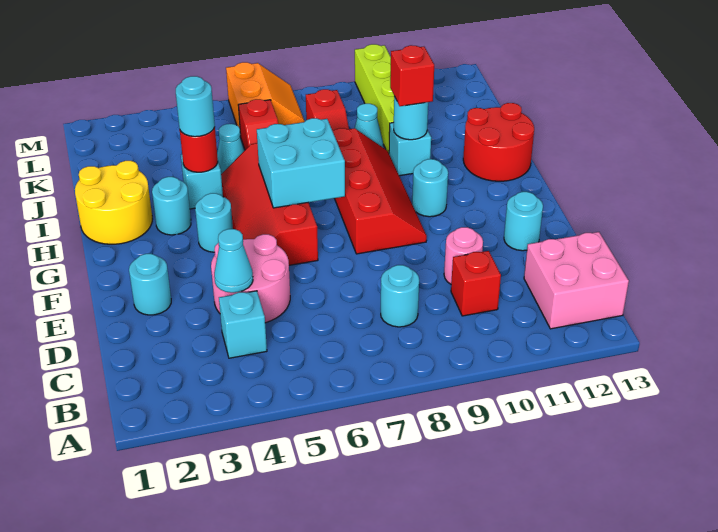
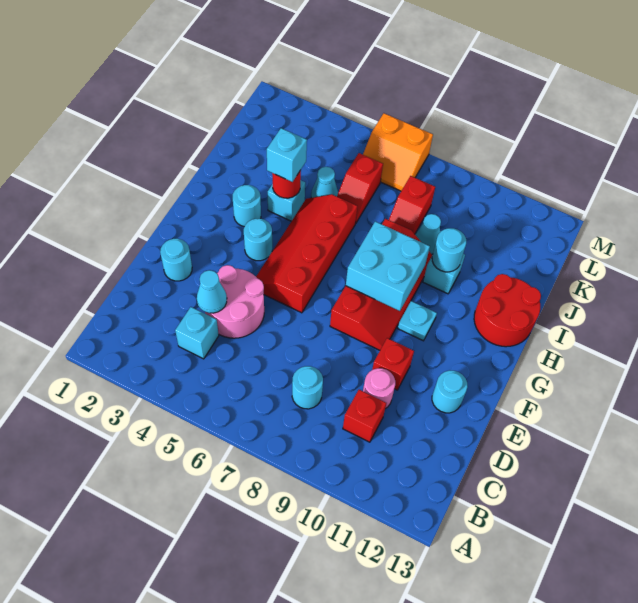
pink brick B12:C13 level 1 -> none
cyan brick G6:H7 level 2 -> cyan brick G8:H9 level 2
cyan round brick G10 level 1 -> cyan plate G10 level 1
yellow round brick H1:I2 level 1 -> none
cyan round brick I4 level 3 -> cyan brick I4 level 3
red brick I10 level 3 -> red brick E10 level 1
lime brick J10:M10 level 1 -> none
orange slope L6:M7 level 1 top 6 -> orange slope L6:M7 level 1 top M

